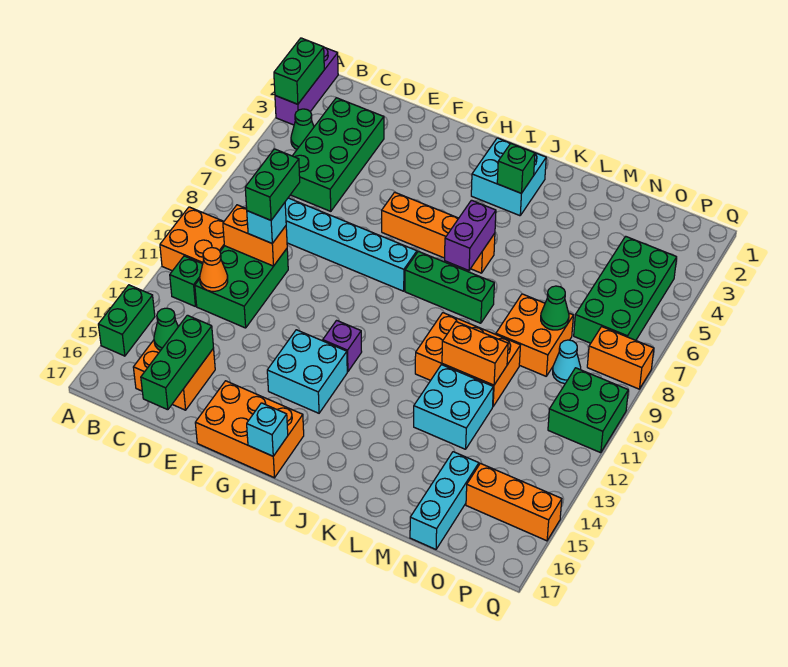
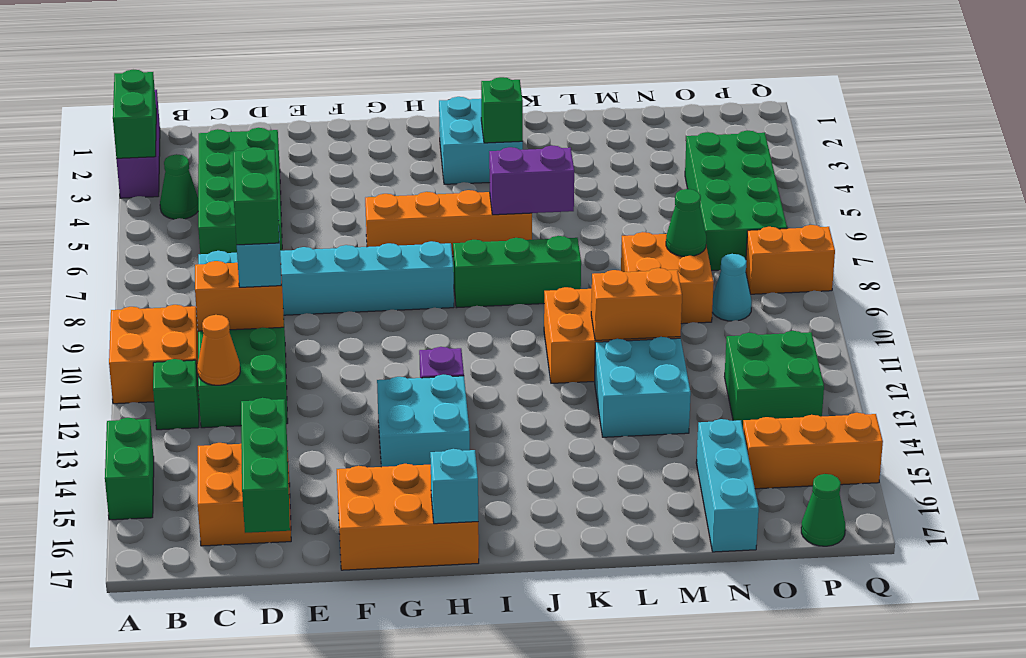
green cone C15 level 2 -> green cone P17 level 1
purple brick J6:J7 level 2 -> purple brick J6:K6 level 2
green brick P10:Q11 level 1 -> green brick O12:P13 level 1

